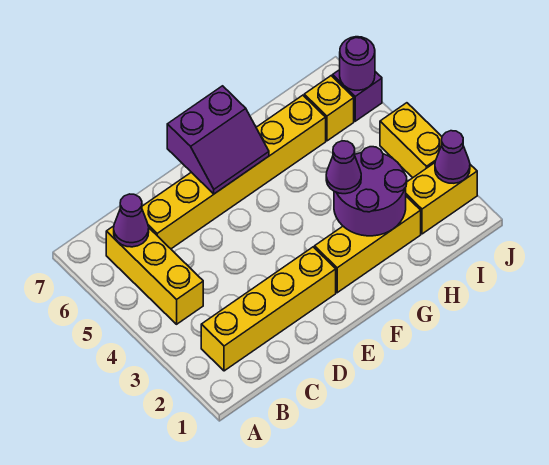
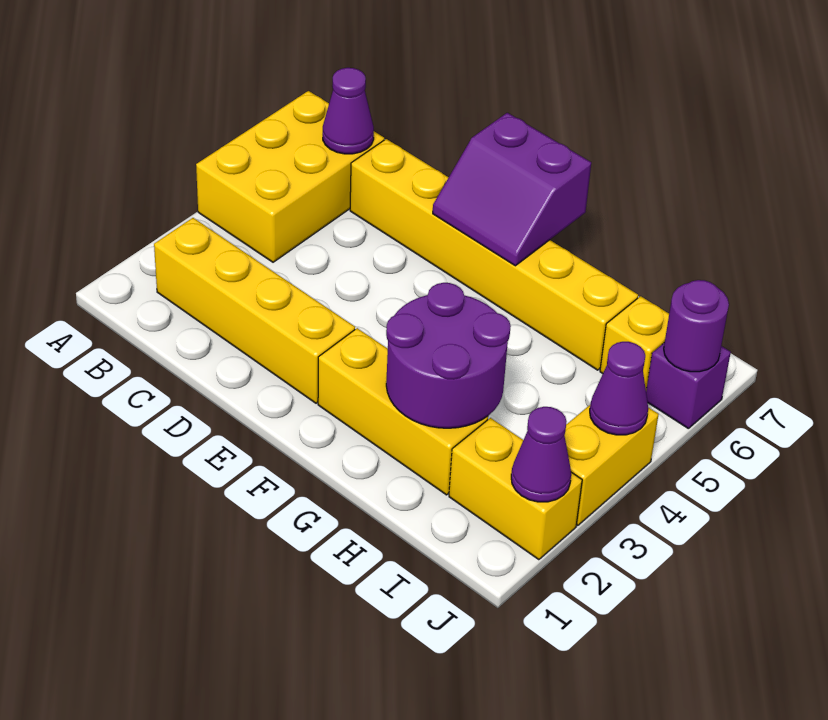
yellow brick B4:B6 level 1 -> yellow brick A4:B6 level 1
purple cone G3 level 3 -> purple cone J4 level 2

